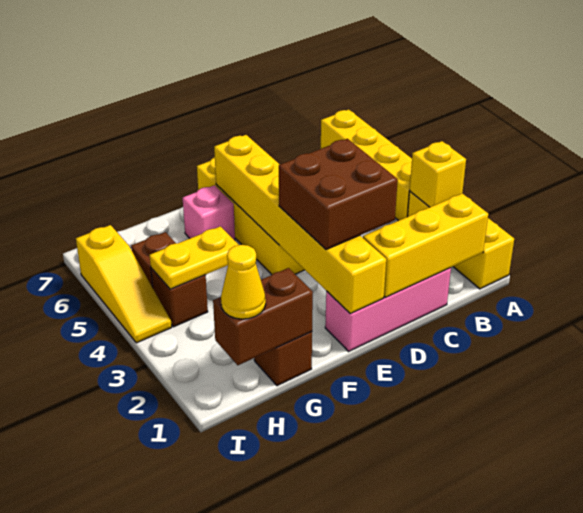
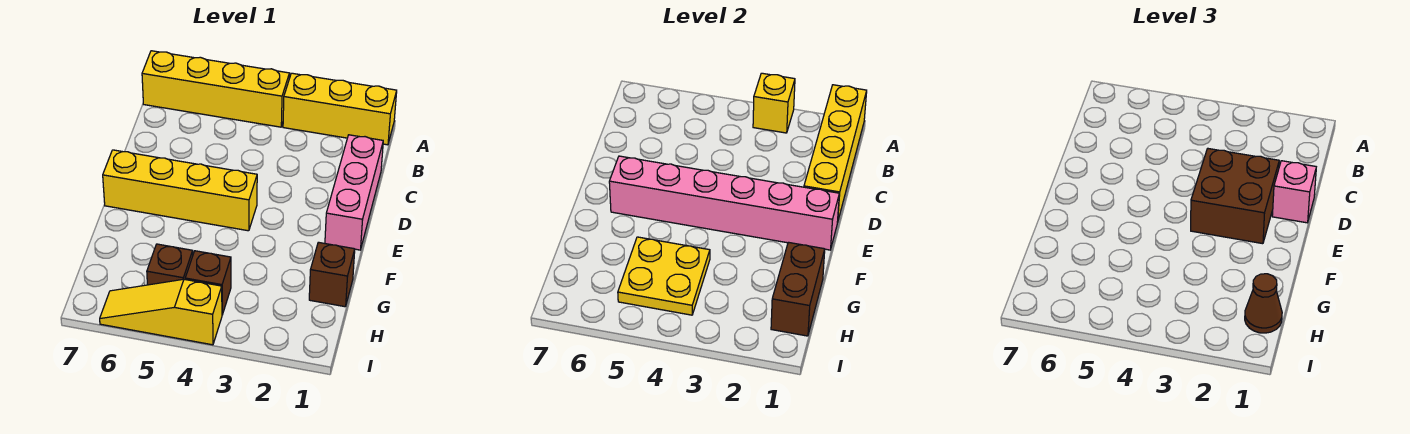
yellow brick B1:D1 level 2 -> yellow brick A1:D1 level 2
yellow brick E1:E6 level 2 -> pink brick E1:E6 level 2
pink brick F6 level 1 -> pink brick D1 level 3
yellow plate G4:H4 level 2 -> yellow plate G4:H5 level 2
yellow cone H1 level 3 -> brown cone H1 level 3
yellow slope I4:I6 level 1 top 6 -> yellow slope I4:I6 level 1 top 4

